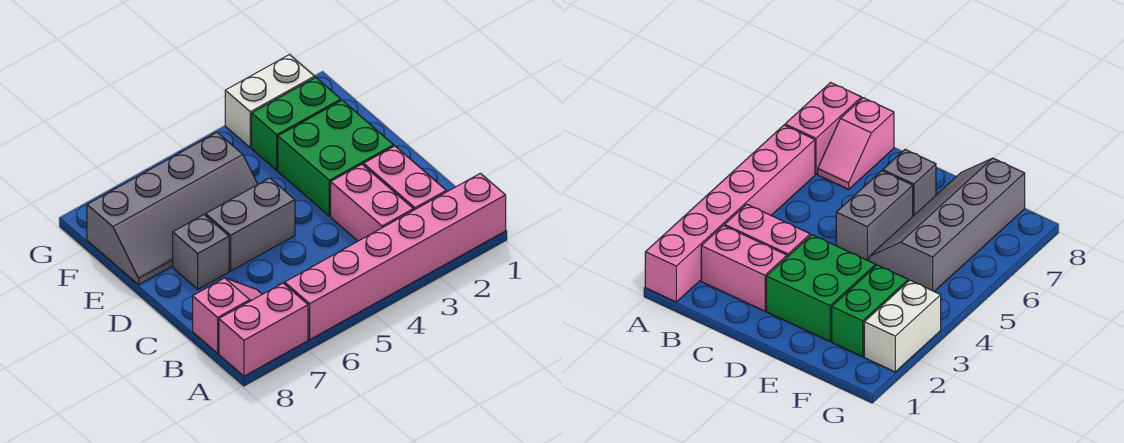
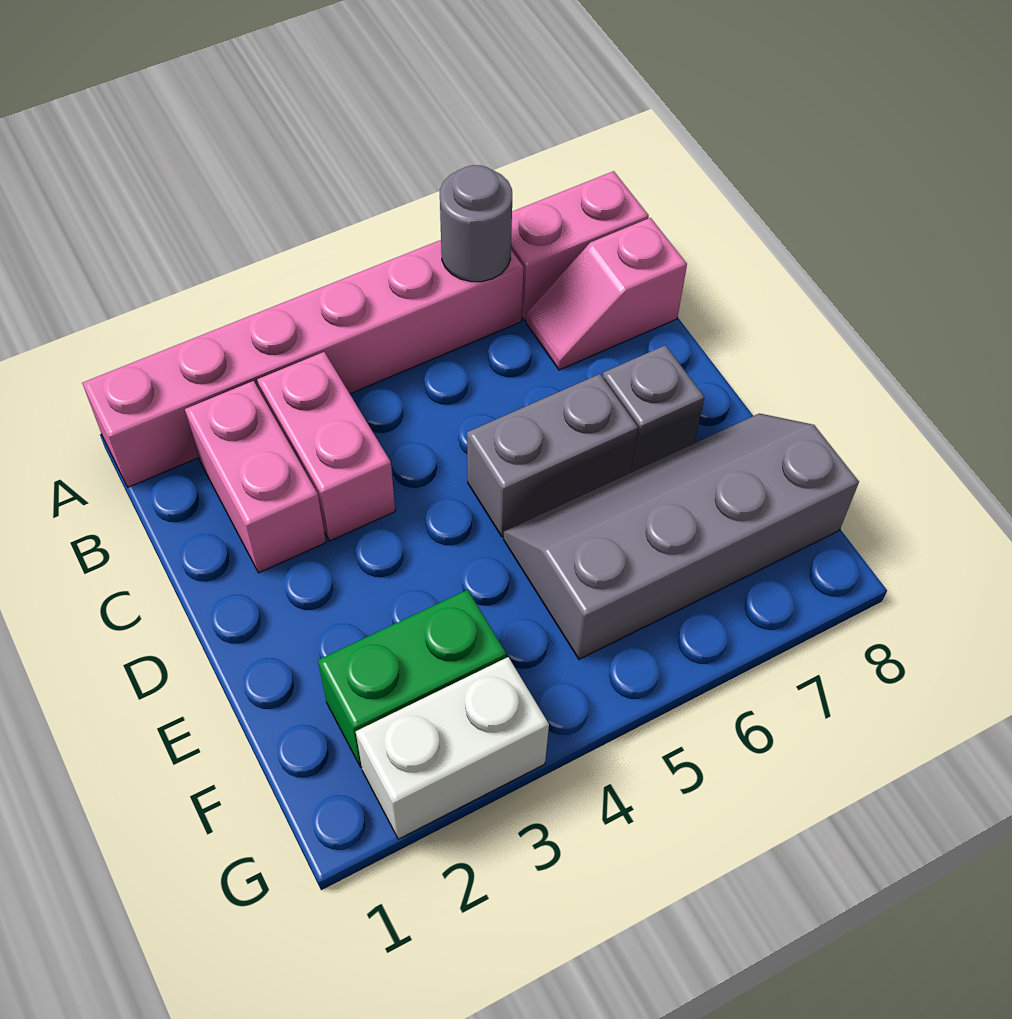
none -> grey round brick A6 level 2
green brick D2:E3 level 1 -> none

